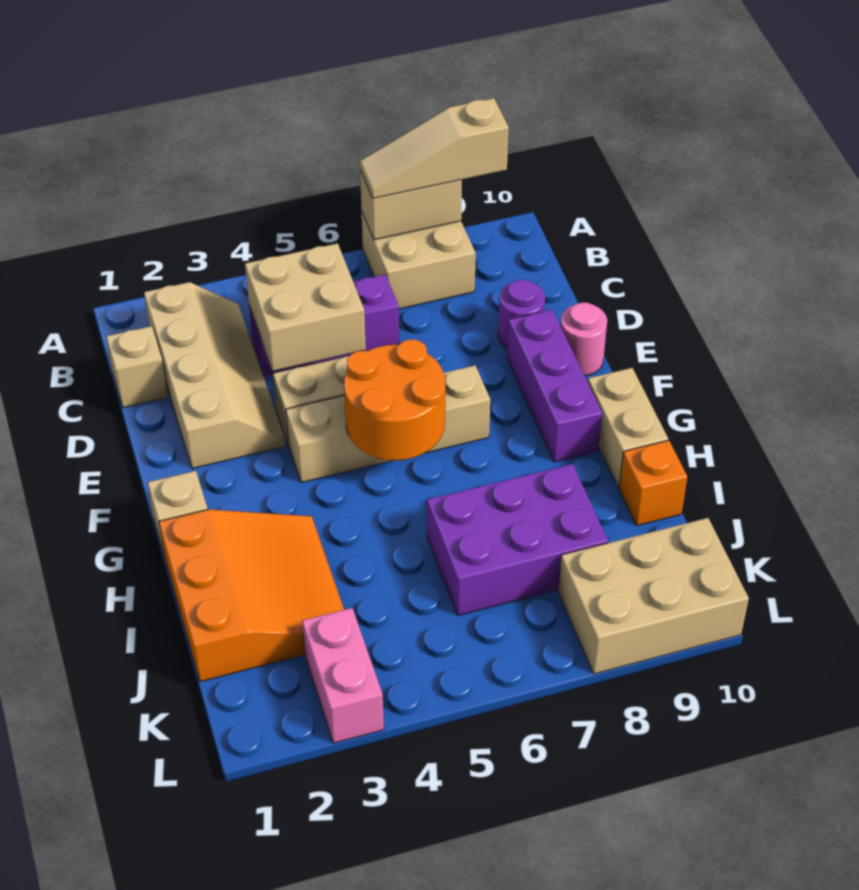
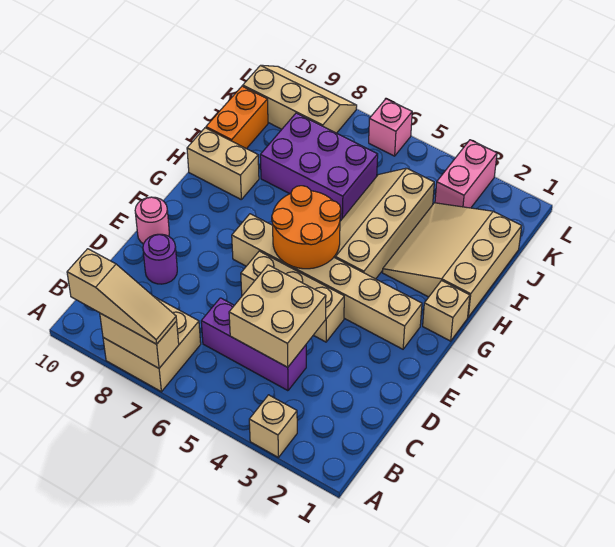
tan slope B2:E3 level 1 top 2 -> tan slope G4:J5 level 1 top 4
tan brick C1 level 1 -> tan brick A3 level 1
purple brick E9:G9 level 1 -> none
tan brick F4:F7 level 1 -> tan brick F2:F7 level 1
tan brick G10:H10 level 1 -> tan brick H9:H10 level 1
orange slope H1:J3 level 1 top 1 -> tan slope H1:J3 level 1 top 1
orange brick I10 level 1 -> orange brick I10:J10 level 1
tan brick K8:L10 level 1 -> tan slope K8:L10 level 1 top K
none -> pink brick L6 level 1

